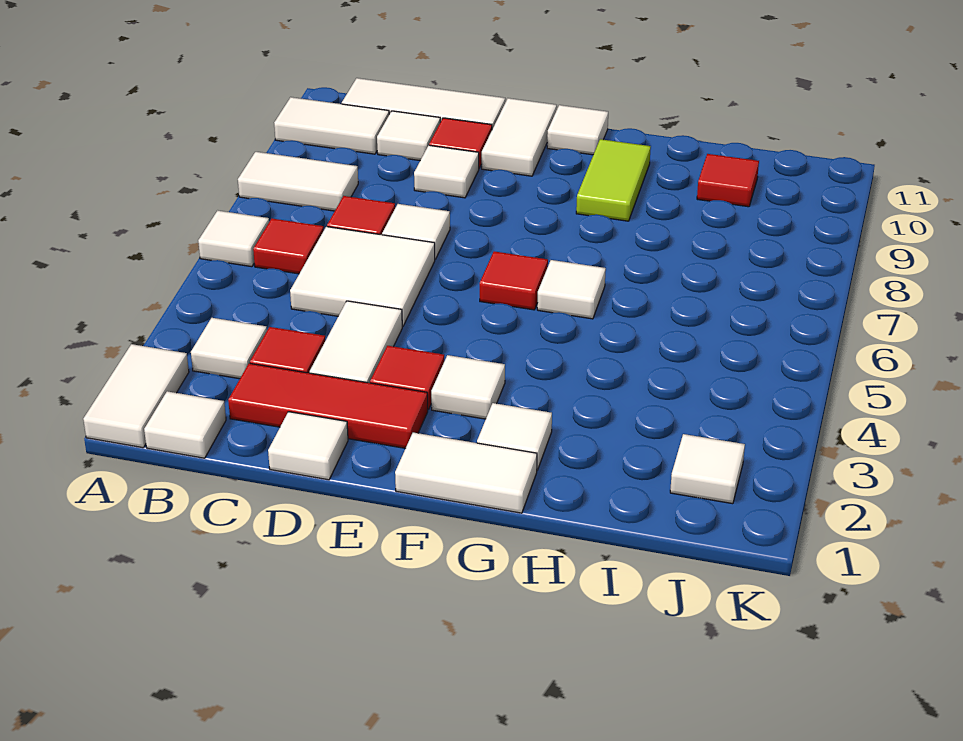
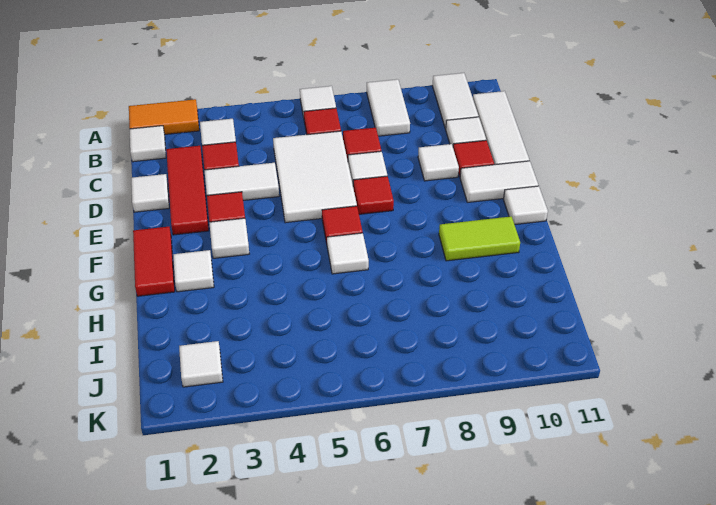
white tile A1:A2 level 1 -> orange tile A1:A2 level 1
white tile C5:D6 level 1 -> white tile C5:E6 level 1
white tile F1:G1 level 1 -> red tile F1:G1 level 1
red tile I10 level 1 -> red tile E7 level 1

